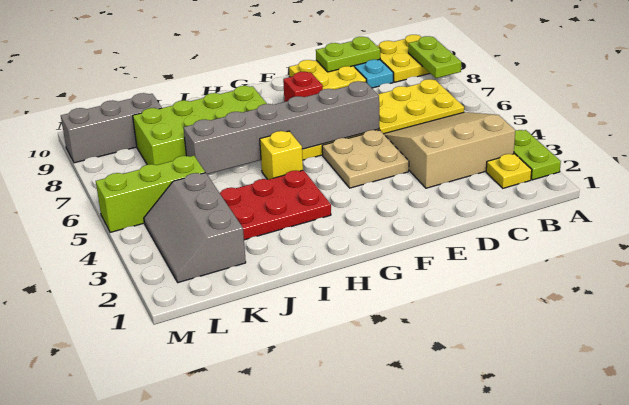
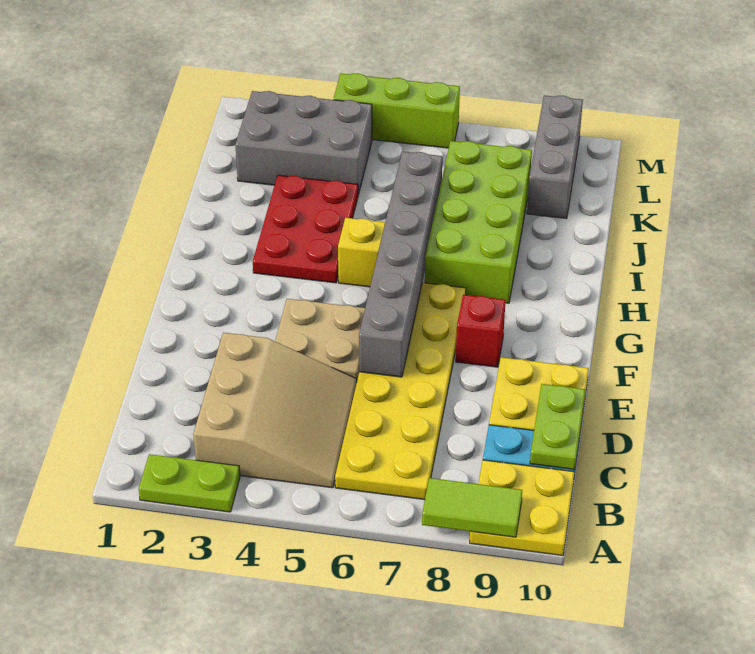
lime plate A8:A9 level 2 -> lime tile A8:A9 level 2
yellow plate B2 level 1 -> none
grey slope K2:L4 level 1 top K -> grey brick K2:L4 level 1
lime brick K5:M5 level 1 -> lime brick M4:M6 level 1

